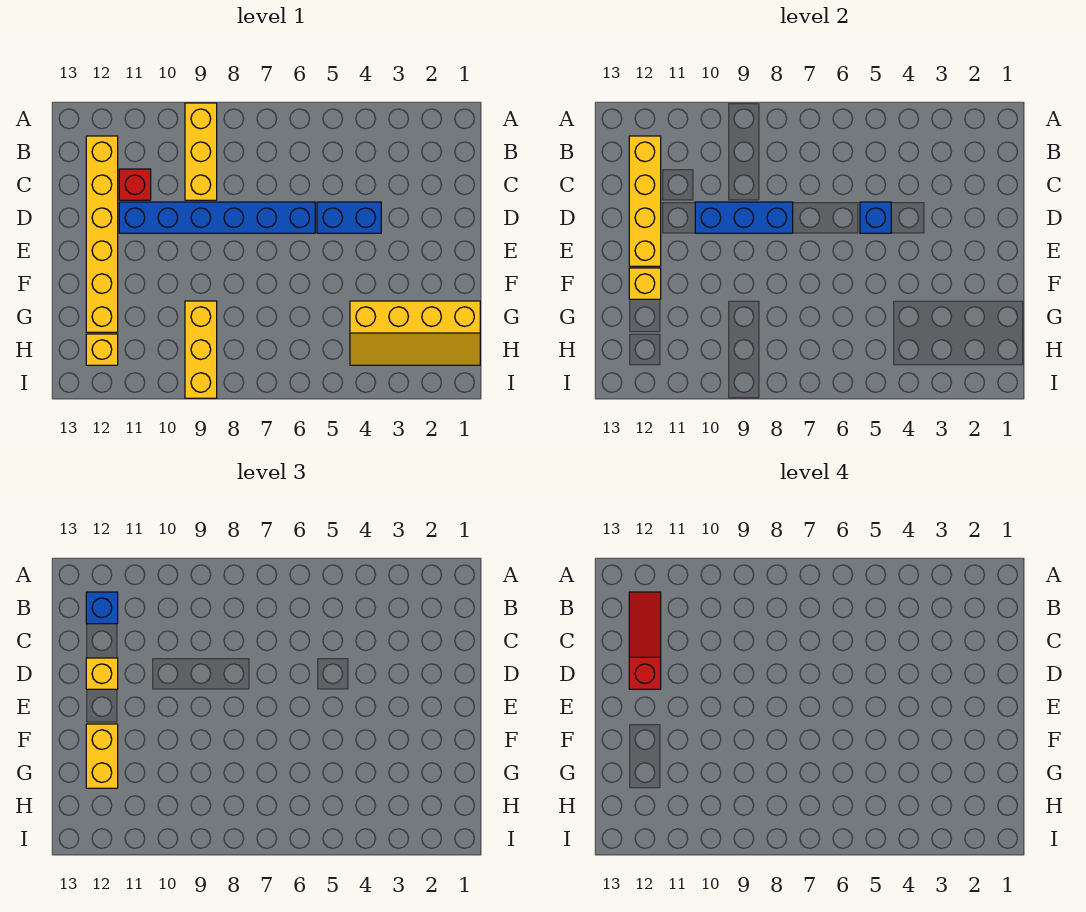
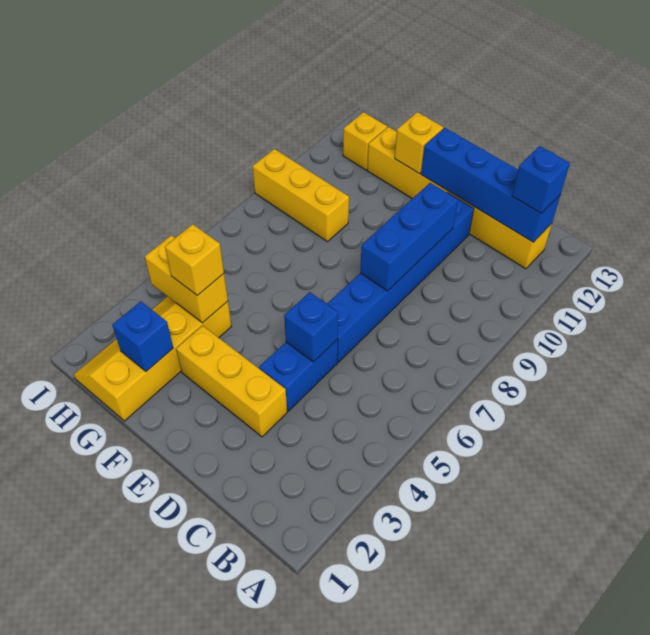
yellow brick A9:C9 level 1 -> yellow brick D3:F3 level 1
yellow brick B12:E12 level 2 -> blue brick B12:E12 level 2
red slope B12:D12 level 4 top D -> none
red brick C11 level 1 -> none
yellow brick D12 level 3 -> yellow brick G4 level 3
yellow brick F12:G12 level 3 -> yellow brick G4:H4 level 2
none -> blue brick G2 level 2

